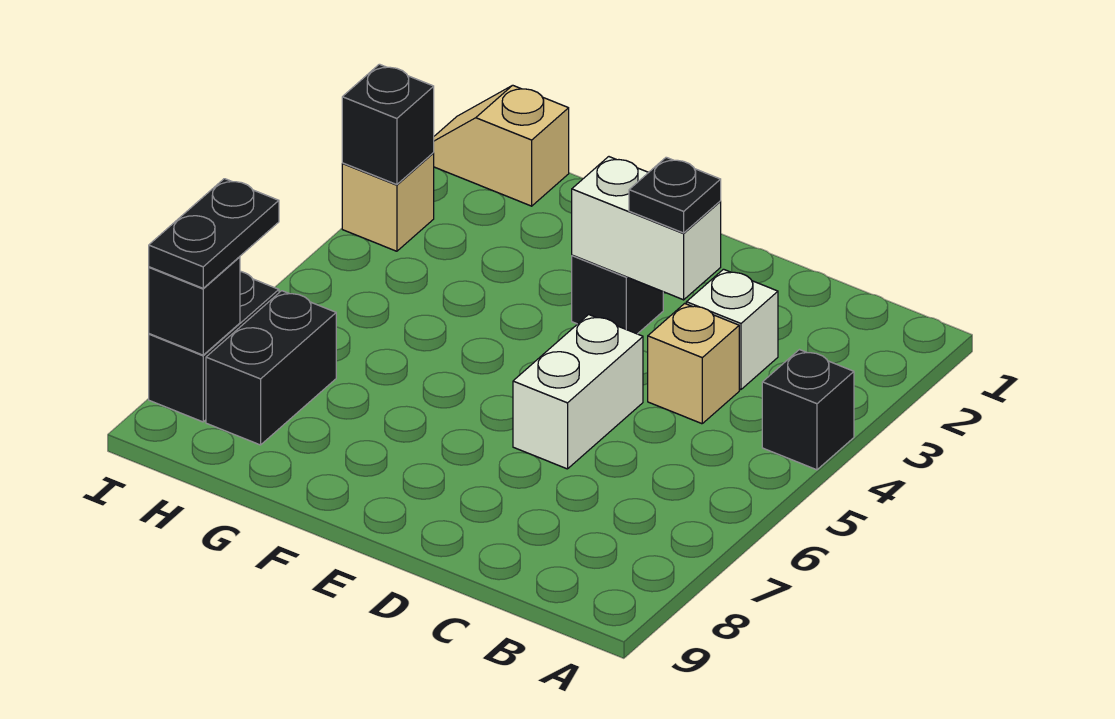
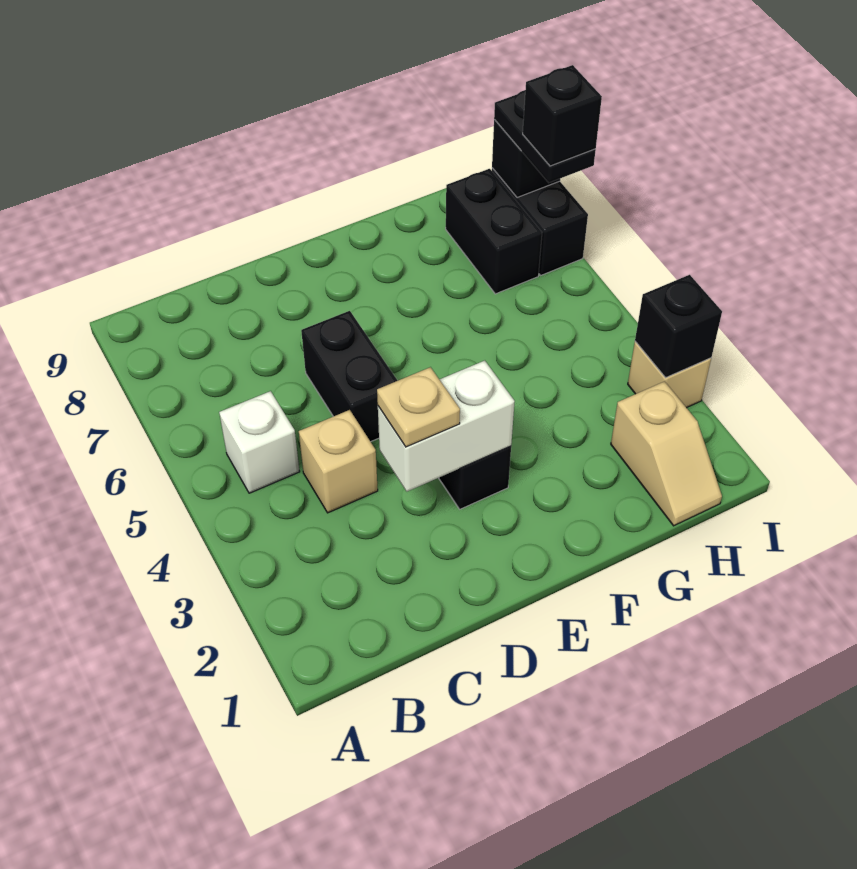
black brick A4 level 1 -> black brick I7 level 4
white brick C3 level 1 -> white brick B5 level 1
black plate D3 level 3 -> tan plate D3 level 3
white brick D5:D6 level 1 -> black brick D5:D6 level 1
tan slope H1:I1 level 1 top H -> tan slope H1:H2 level 1 top 2

